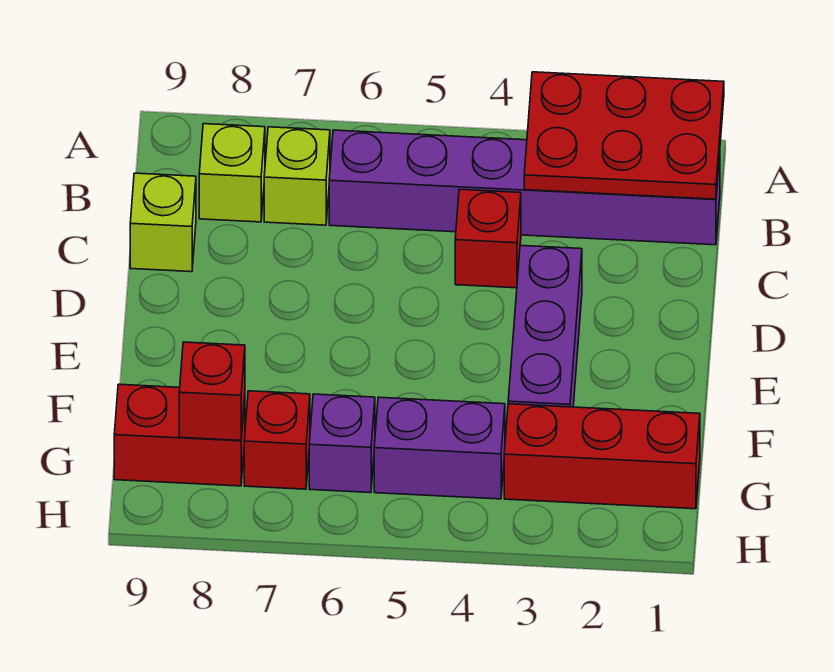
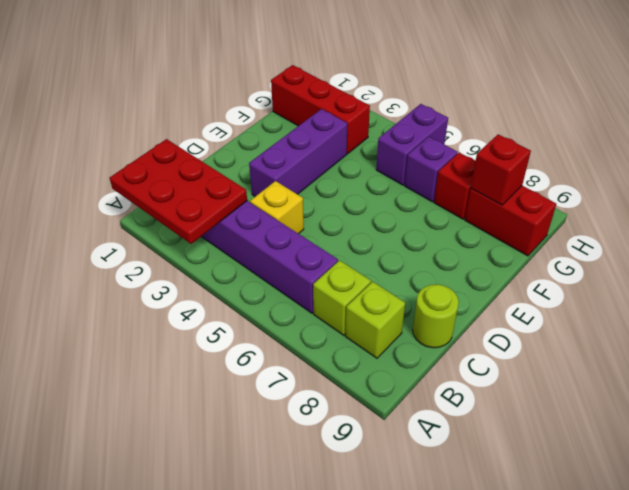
red brick C4 level 1 -> yellow brick C4 level 1
lime brick C9 level 1 -> lime round brick C9 level 1
purple brick G4:G5 level 1 -> purple brick G5:H5 level 1

